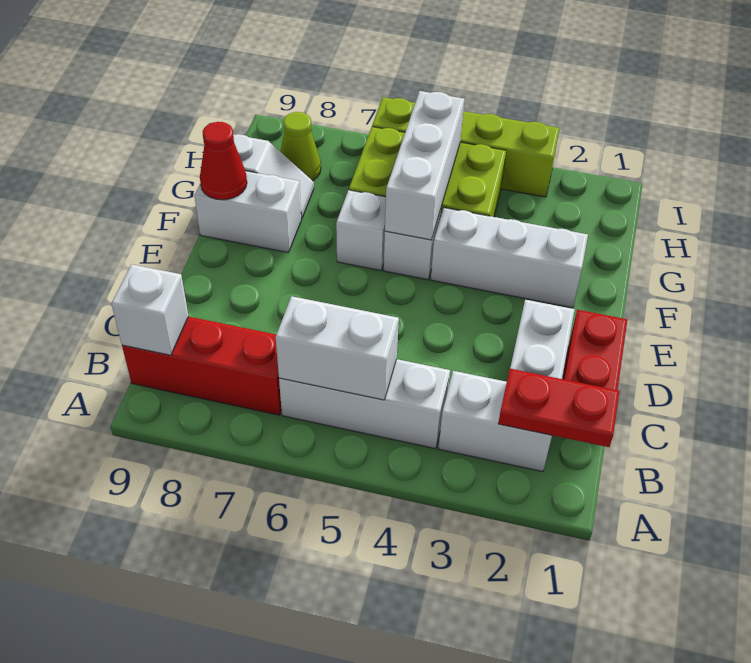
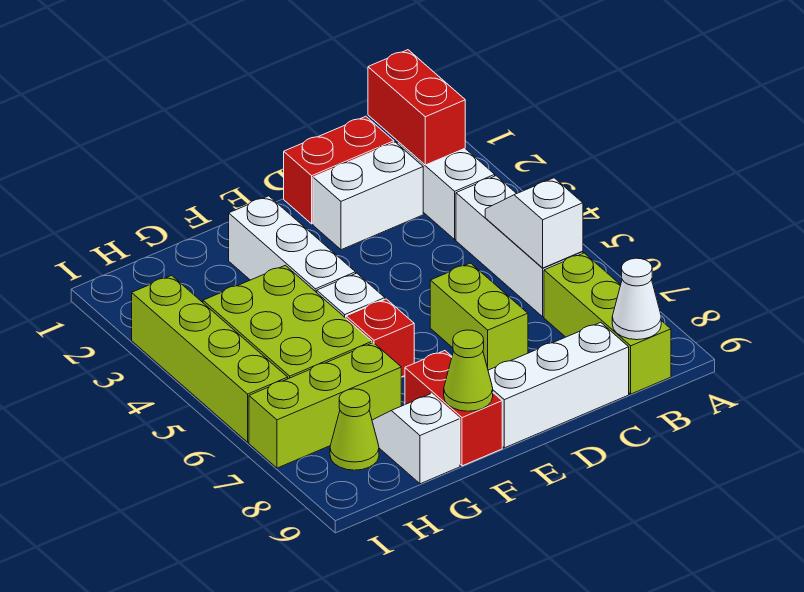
red plate B1:B2 level 2 -> red brick B1:B2 level 2
white brick B5:B6 level 2 -> white slope B5:B6 level 2 top 6
red brick B7:B9 level 1 -> lime brick B7:B9 level 1
white brick B9 level 2 -> white cone B9 level 2
none -> lime brick D6:D7 level 1
white brick F5:H5 level 2 -> white brick C9:E9 level 1
white brick F6 level 1 -> red brick F6 level 1
white brick F8:F9 level 1 -> red brick F8:F9 level 1
red cone F9 level 2 -> lime cone F9 level 2
none -> lime brick G7:I7 level 1

